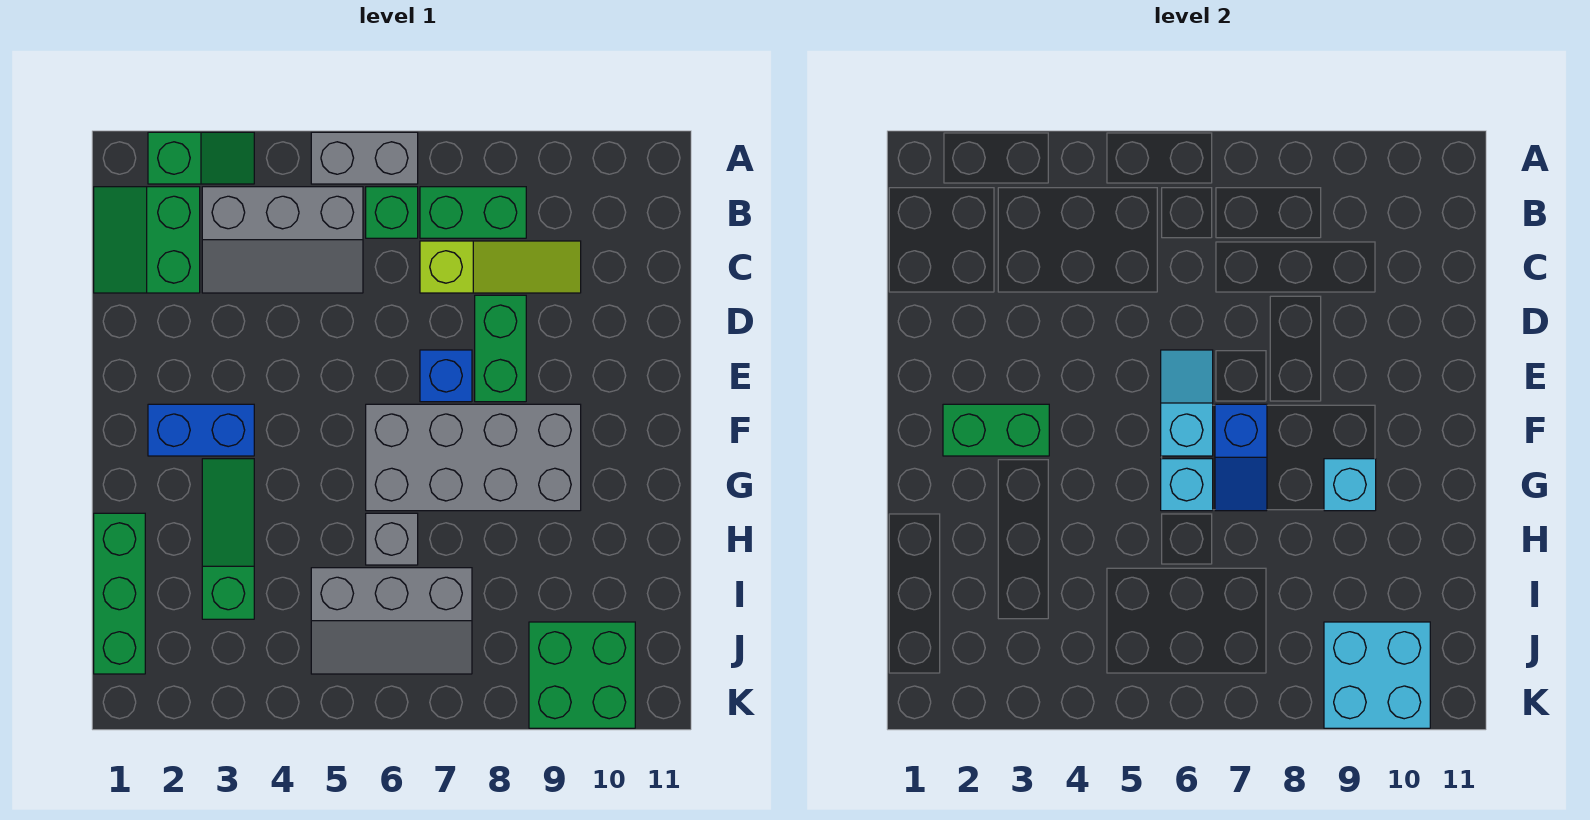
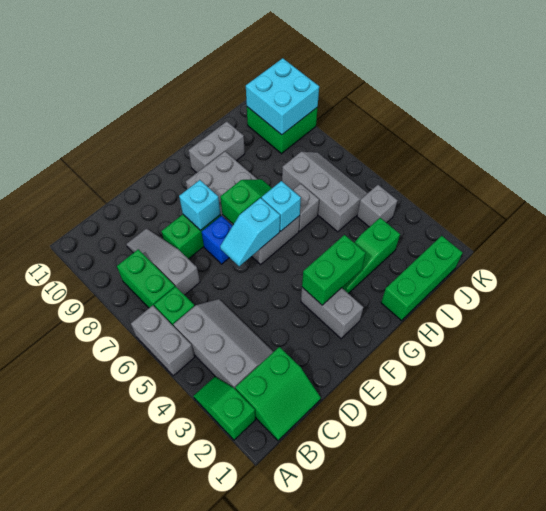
lime slope C7:C9 level 1 top 7 -> grey slope C7:C9 level 1 top 7
blue brick F2:F3 level 1 -> grey brick F2:F3 level 1
green brick F2:F3 level 2 -> green brick F3:G3 level 2
blue slope F7:G7 level 2 top F -> green slope F7:G7 level 2 top F
cyan brick G9 level 2 -> cyan brick E8 level 2
none -> grey brick G10:H10 level 1
none -> grey brick J4 level 1

